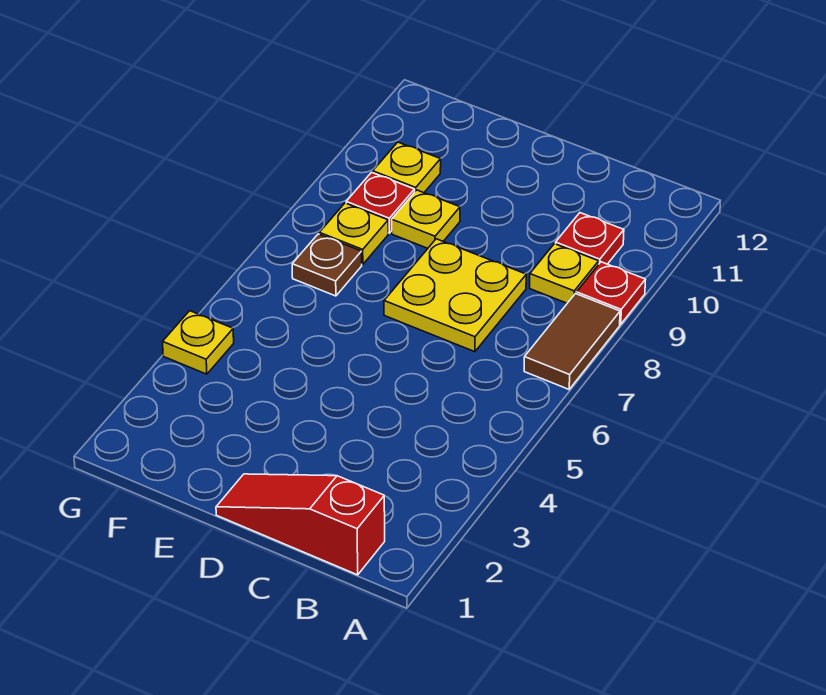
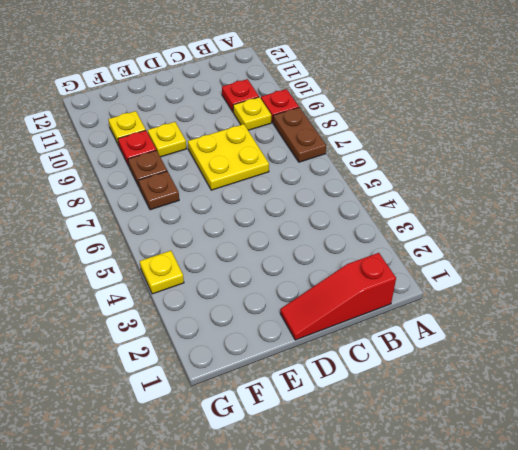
brown tile A7:A8 level 1 -> brown plate A7:A8 level 1
yellow plate F8 level 1 -> brown plate F8 level 1

